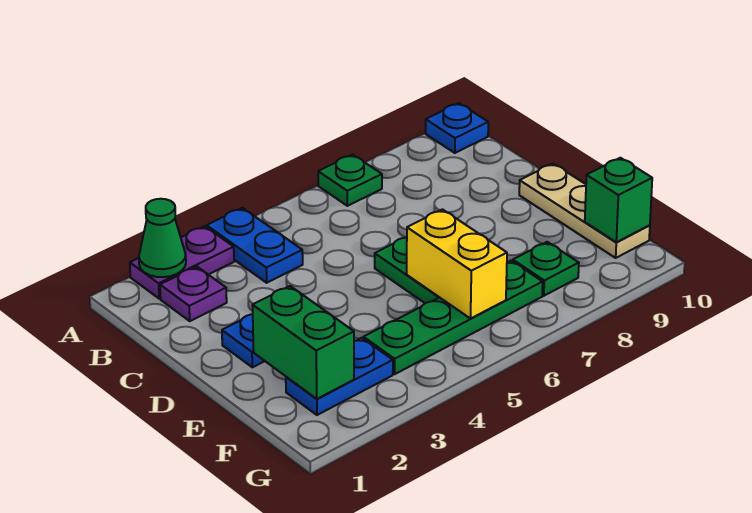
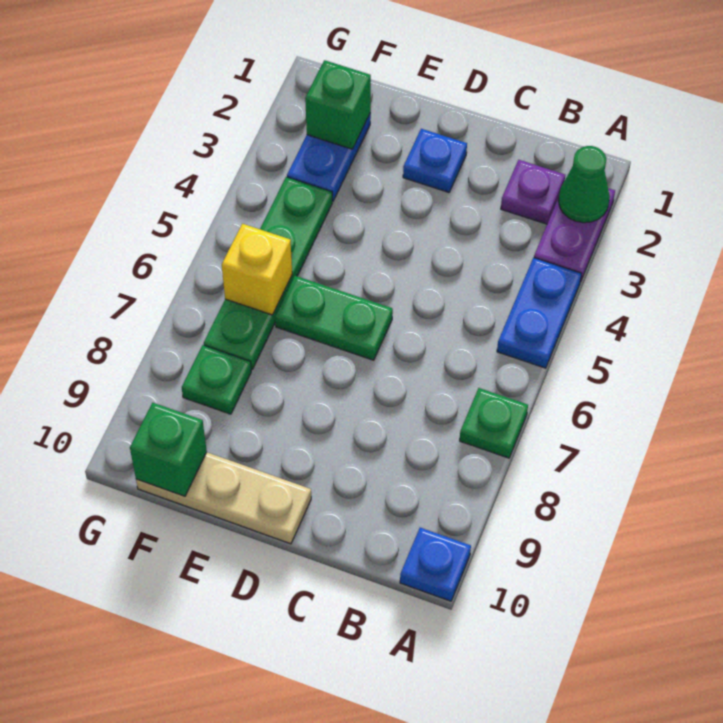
blue plate A4:B4 level 1 -> blue plate A4:A5 level 1
green brick E2:F2 level 2 -> green brick F2 level 2
yellow brick E6:F6 level 2 -> yellow brick F6 level 2

